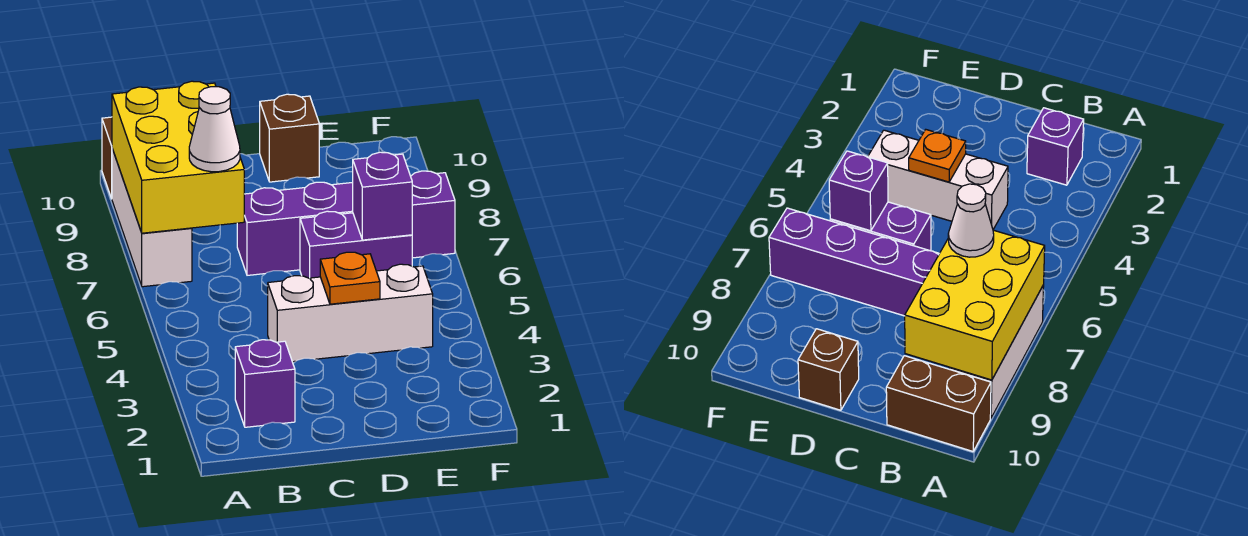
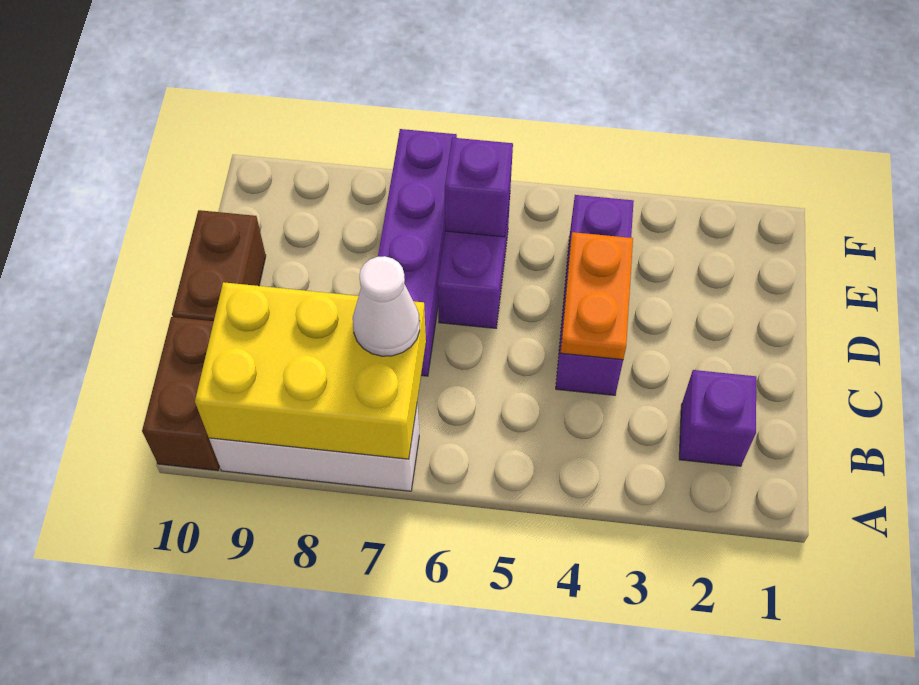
white brick C4:E4 level 1 -> purple brick C4:E4 level 1
orange plate D4 level 2 -> orange plate C4:D4 level 2
brown brick D10 level 1 -> brown brick C10:D10 level 1

